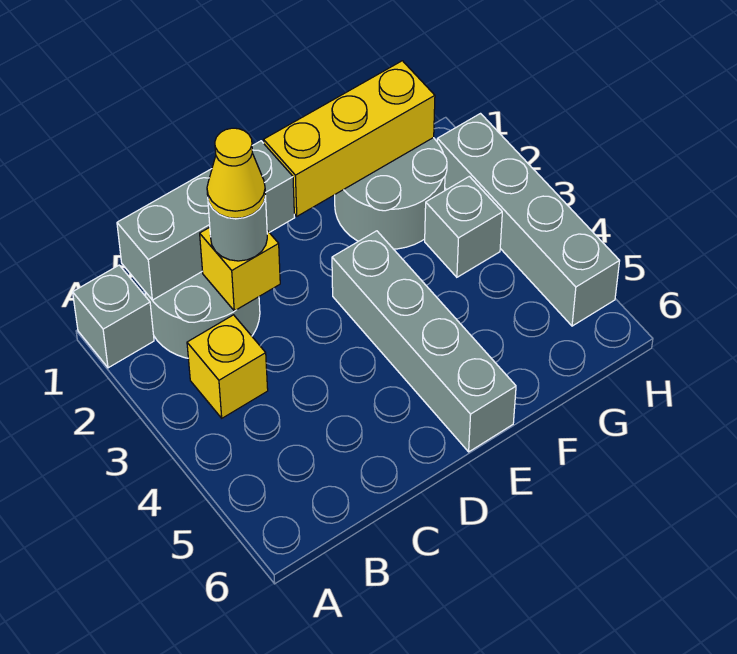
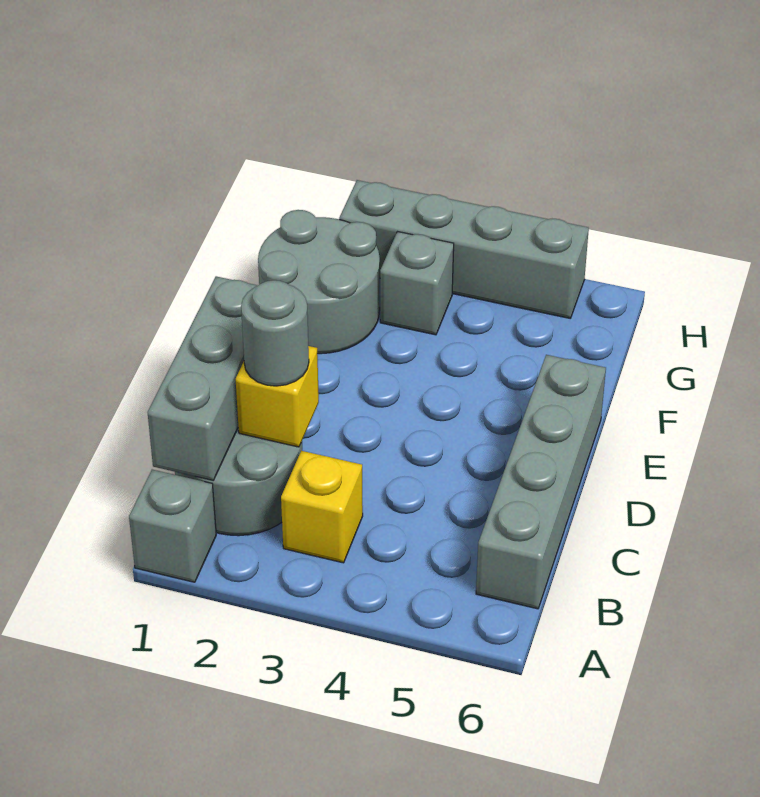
yellow cone C2 level 4 -> none
yellow brick E1:G1 level 2 -> none
grey brick E3:E6 level 1 -> grey brick B6:E6 level 1

